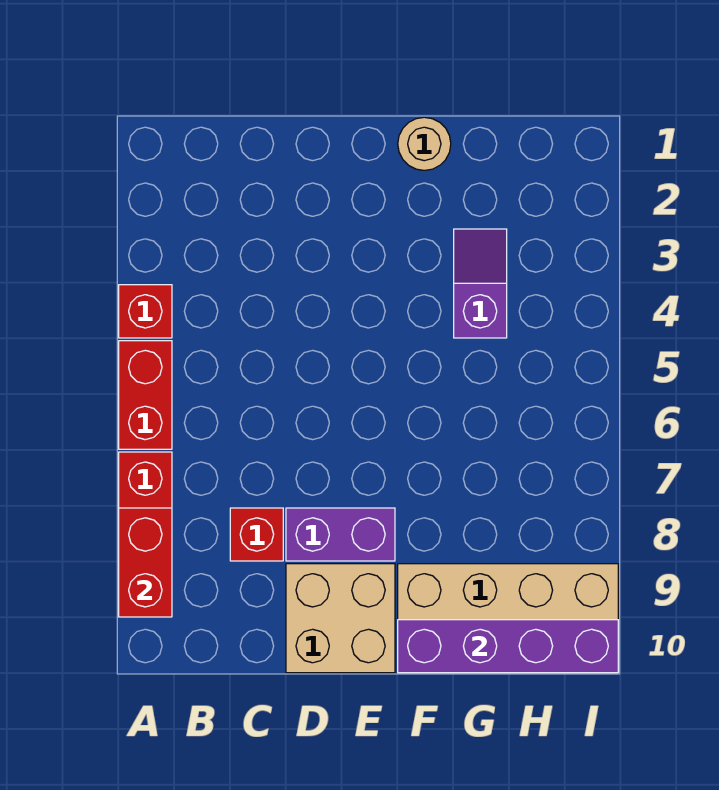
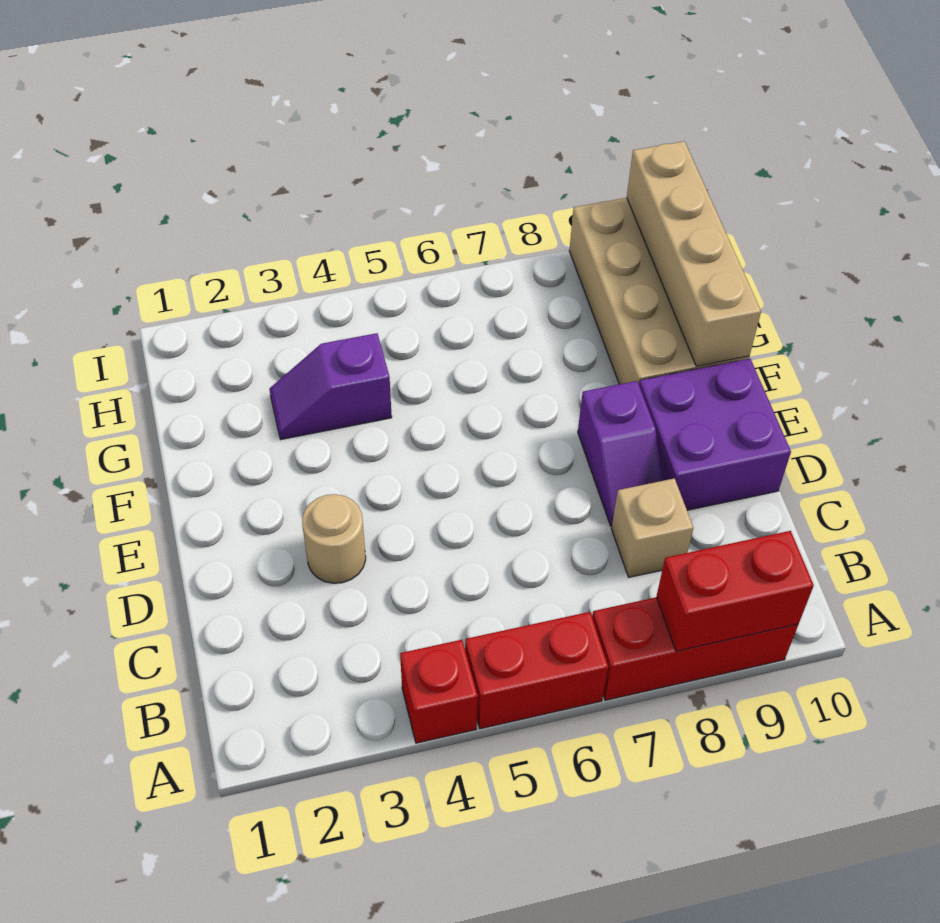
red brick C8 level 1 -> tan brick C8 level 1
purple brick D8:E8 level 1 -> purple slope D8:E8 level 1 top E
tan brick D9:E10 level 1 -> purple brick D9:E10 level 1
tan round brick F1 level 1 -> tan round brick D3 level 1
purple brick F10:I10 level 2 -> tan brick F10:I10 level 2

